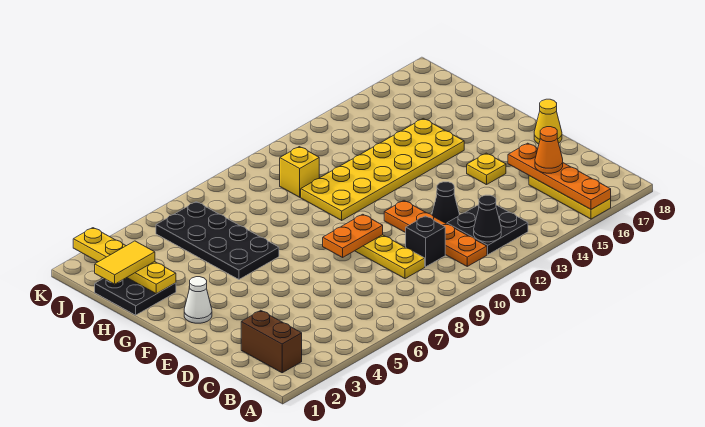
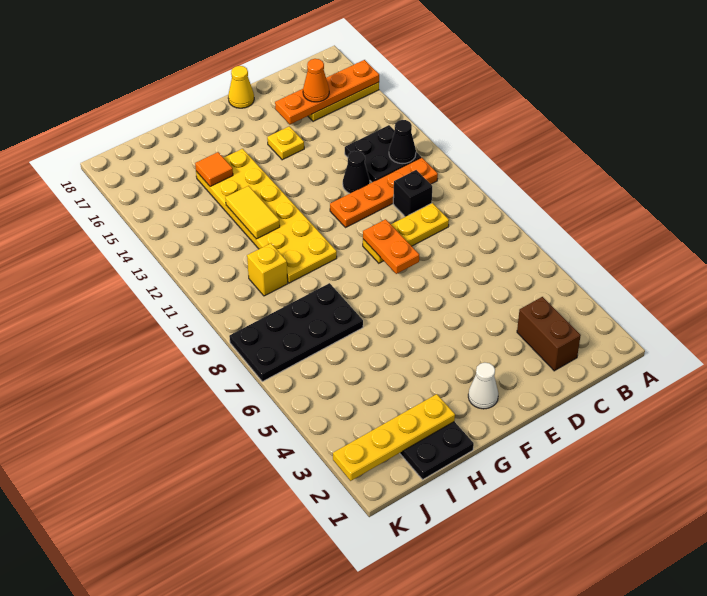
brown brick B2:C2 level 1 -> brown brick C2:C3 level 1
black plate G5:J6 level 1 -> black plate H7:K8 level 1
none -> orange tile H15 level 2
yellow tile I1:I2 level 3 -> yellow tile H12:H13 level 2

